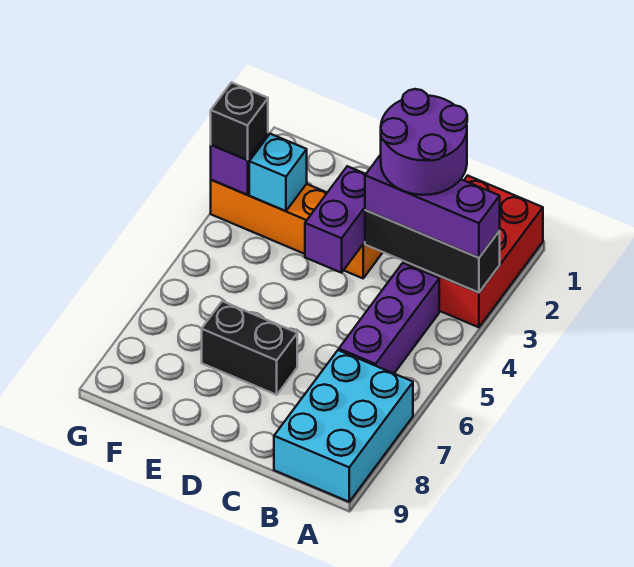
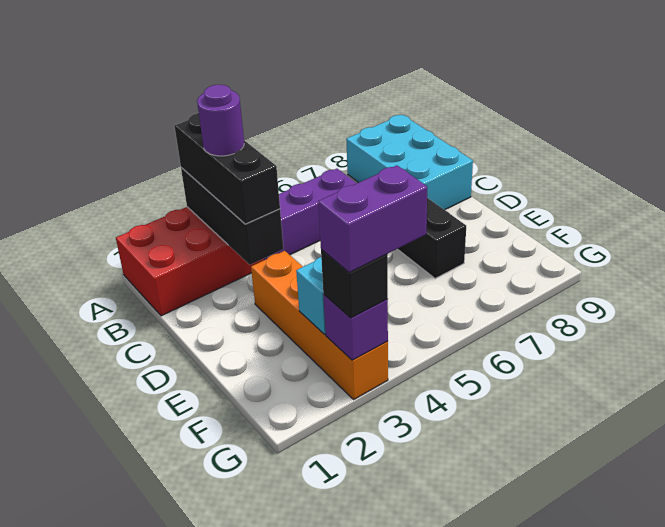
purple brick A3:C3 level 3 -> black brick A3:C3 level 3
cyan brick A7:B9 level 1 -> cyan brick A8:C9 level 1
purple round brick B2:C3 level 4 -> purple round brick B3 level 4
purple brick D3:D4 level 2 -> purple brick G3:G4 level 4

